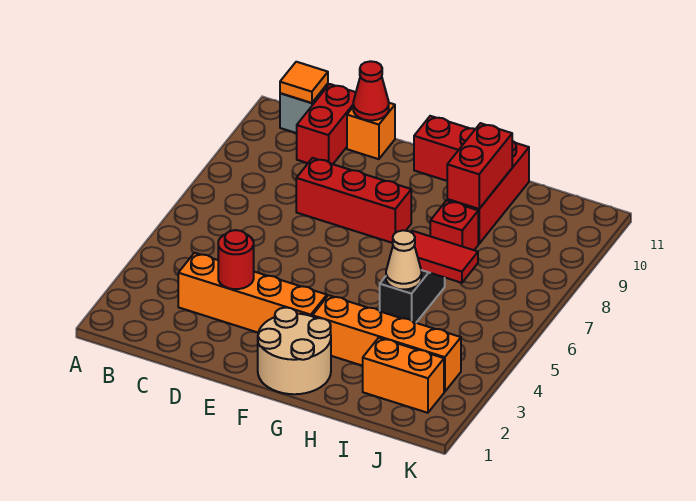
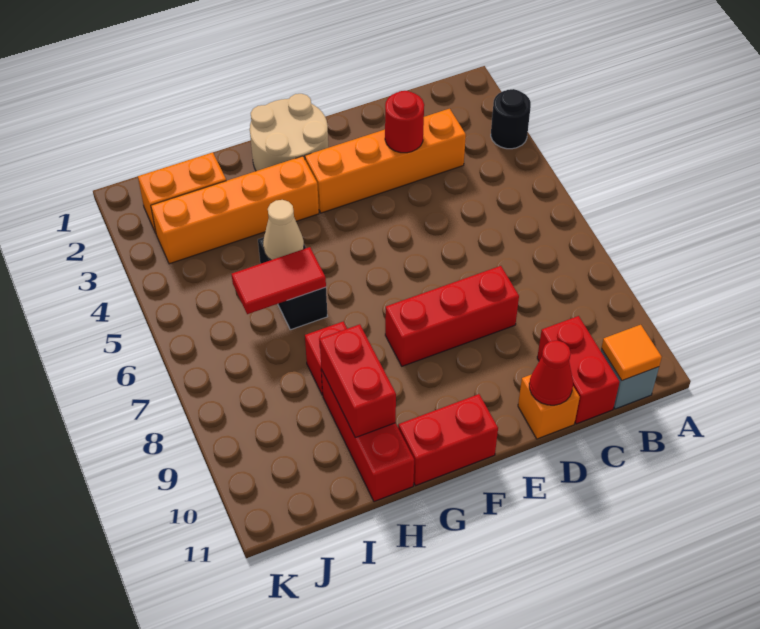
none -> black round brick A3 level 1

